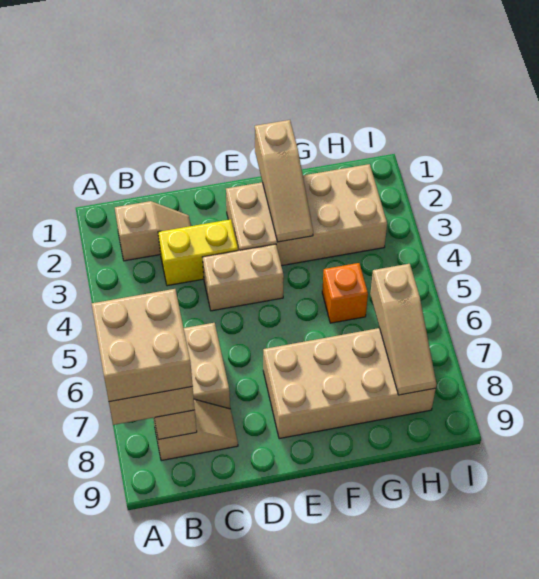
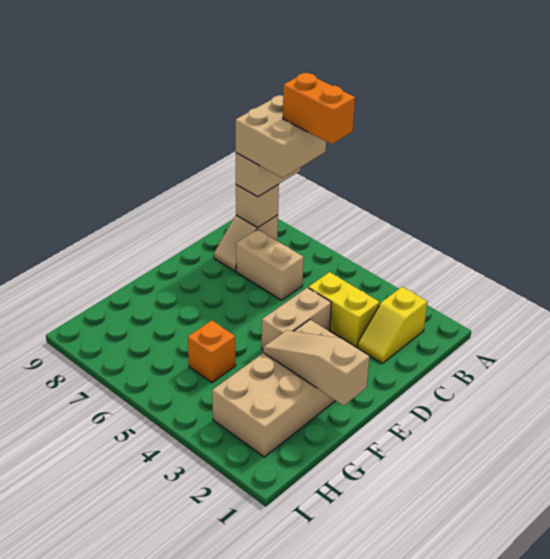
none -> orange brick A6:A7 level 5
tan slope B2:C2 level 1 top B -> yellow slope B2:C2 level 1 top B
yellow brick C3:D3 level 1 -> yellow brick C3:C4 level 1
tan brick E7:H8 level 1 -> none
tan slope H6:H8 level 2 top 6 -> none

